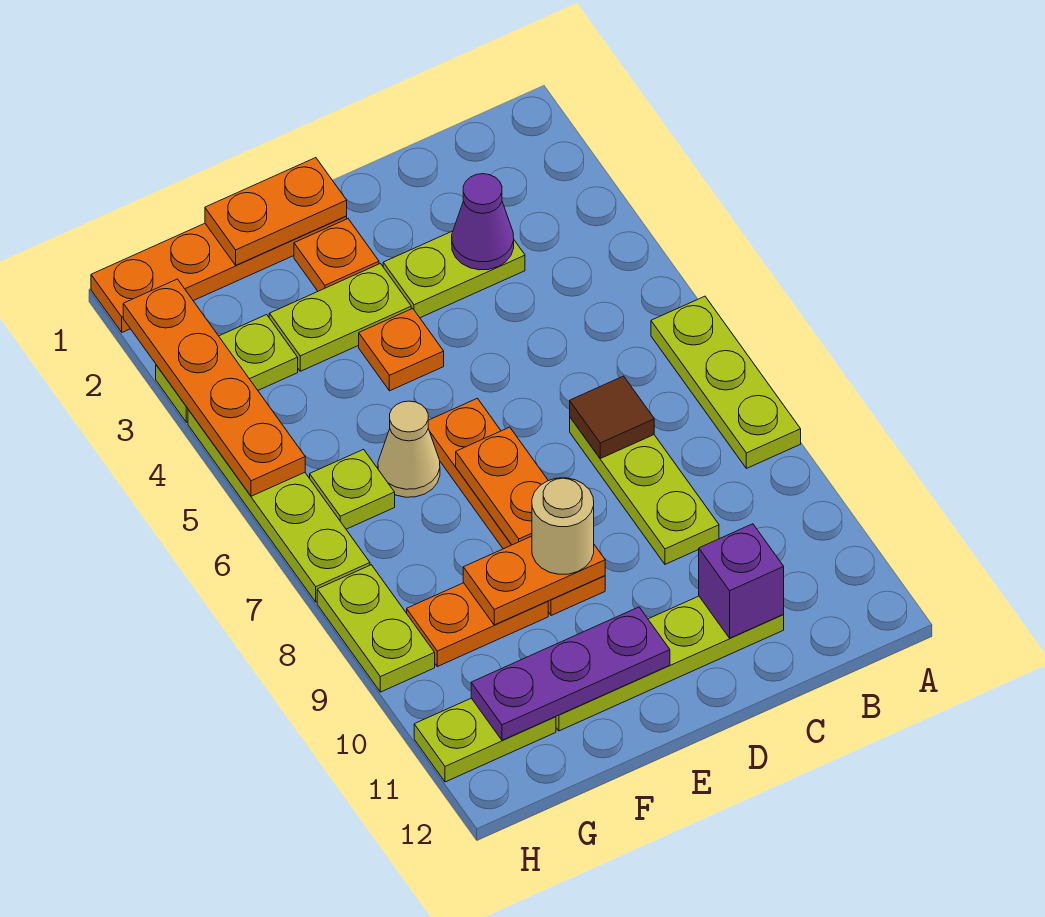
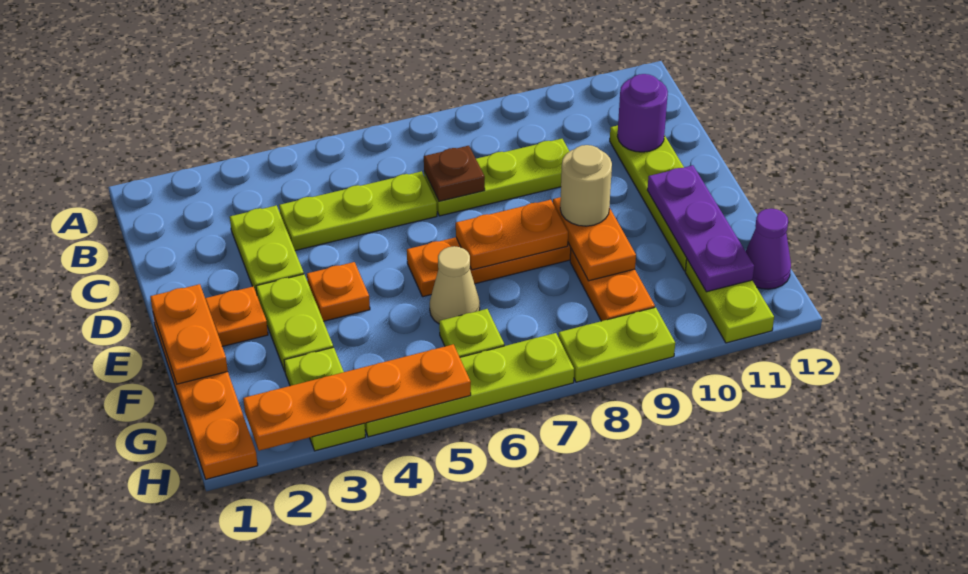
lime plate A6:A8 level 1 -> lime plate C4:C6 level 1
purple cone C3 level 2 -> purple cone G12 level 1
brown tile C7 level 2 -> brown plate C7 level 2
purple brick C11 level 2 -> purple round brick C11 level 2

